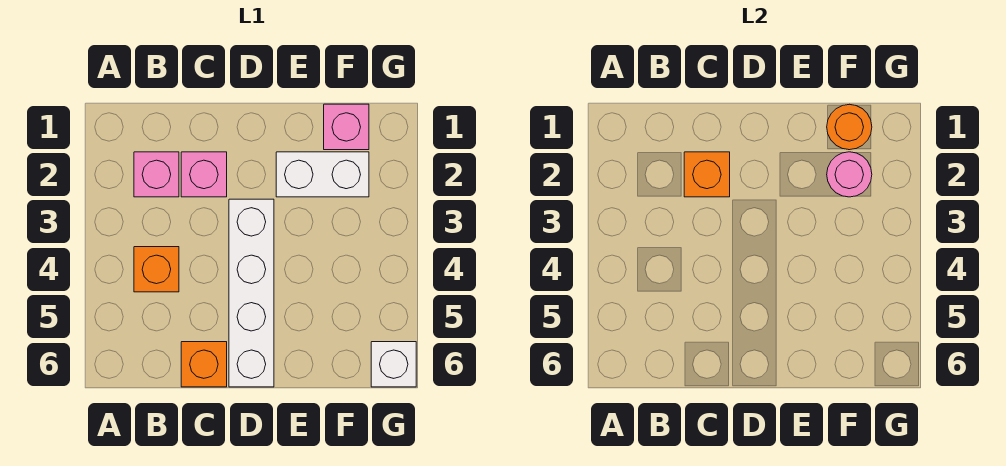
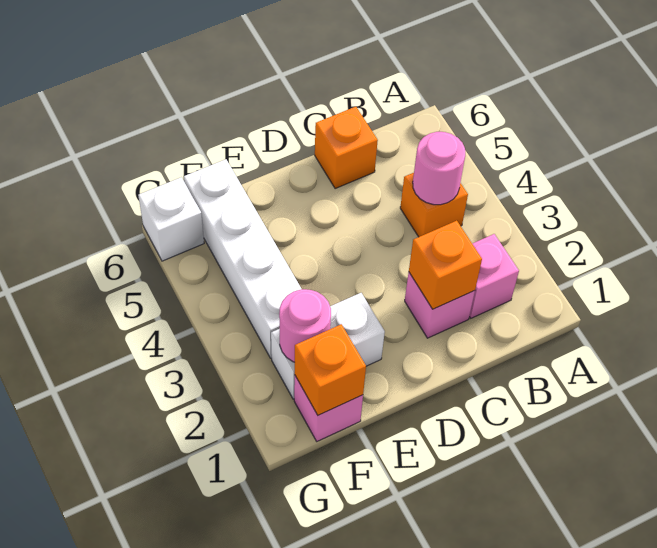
none -> pink round brick B4 level 2
white brick D3:D6 level 1 -> white brick F3:F6 level 1
orange round brick F1 level 2 -> orange brick F1 level 2

